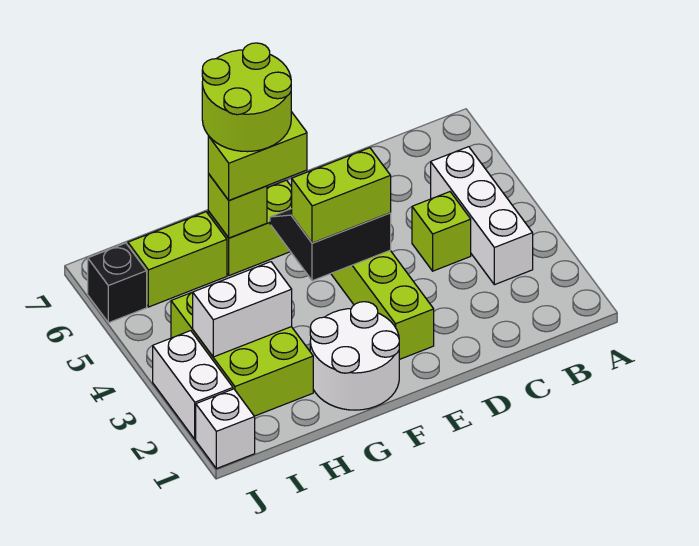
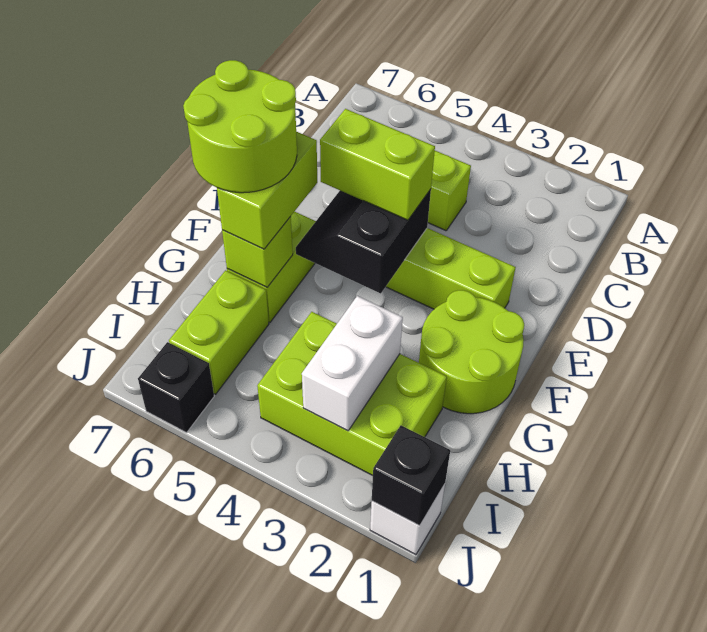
white brick B3:B5 level 1 -> none
lime brick E4:F4 level 3 -> lime brick E4:E5 level 3
white round brick F1:G2 level 1 -> lime round brick F1:G2 level 1
none -> black brick J1 level 2
white brick J2:J3 level 1 -> none

